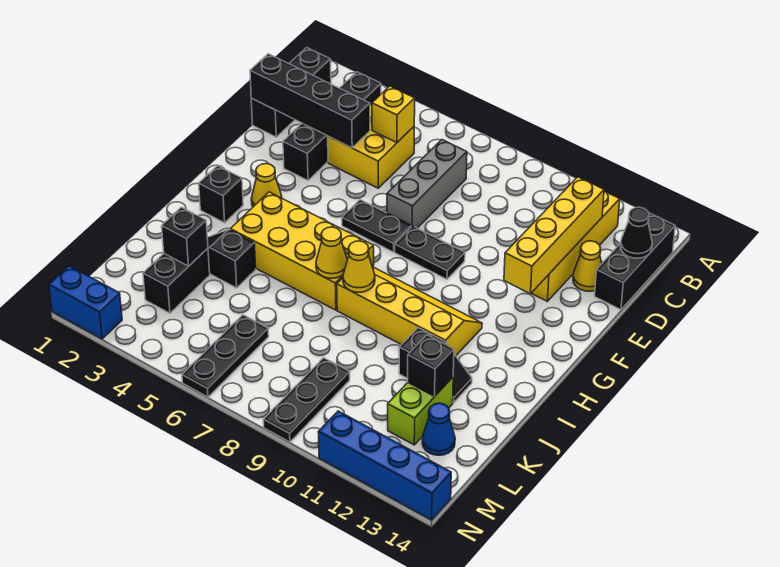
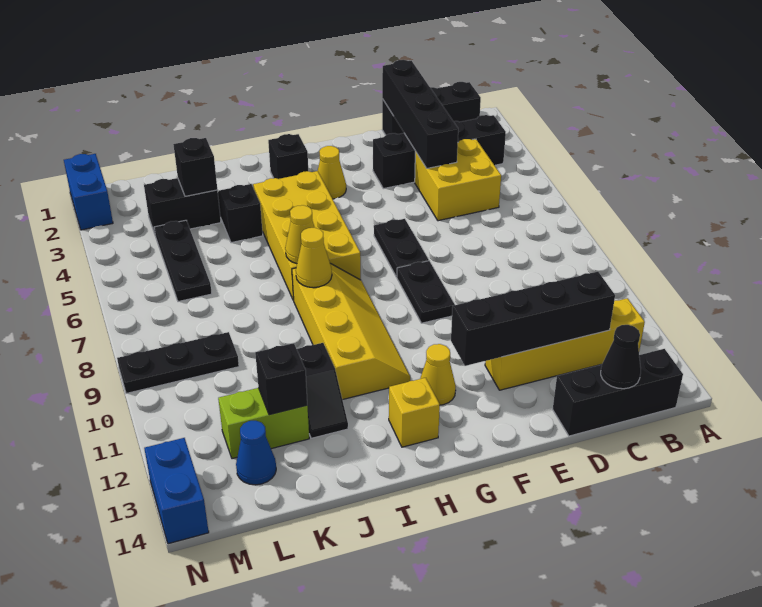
yellow brick C5 level 2 -> yellow brick H13 level 1
grey brick C7:E7 level 1 -> none
yellow brick C12:F12 level 2 -> black brick C12:F12 level 2
yellow cone D13 level 1 -> yellow cone G12 level 1
black plate L6:N6 level 1 -> black plate L4:L6 level 1
blue brick N11:N14 level 1 -> blue brick N13:N14 level 1

